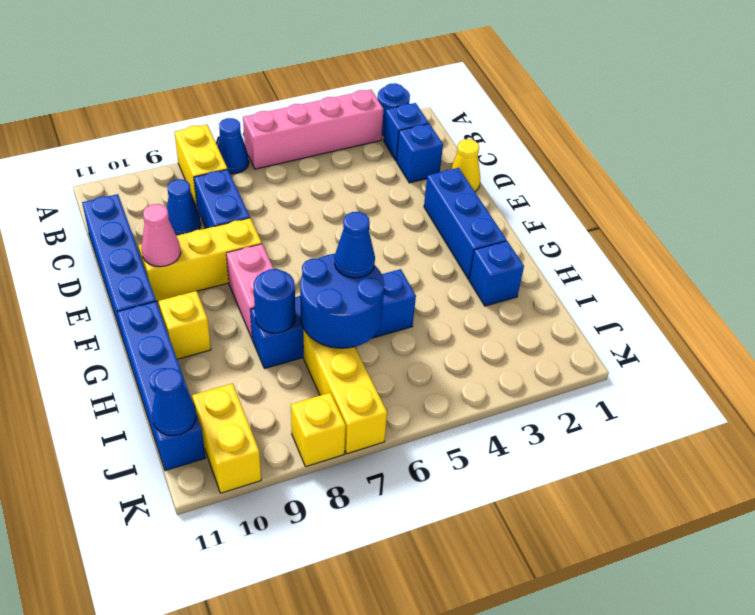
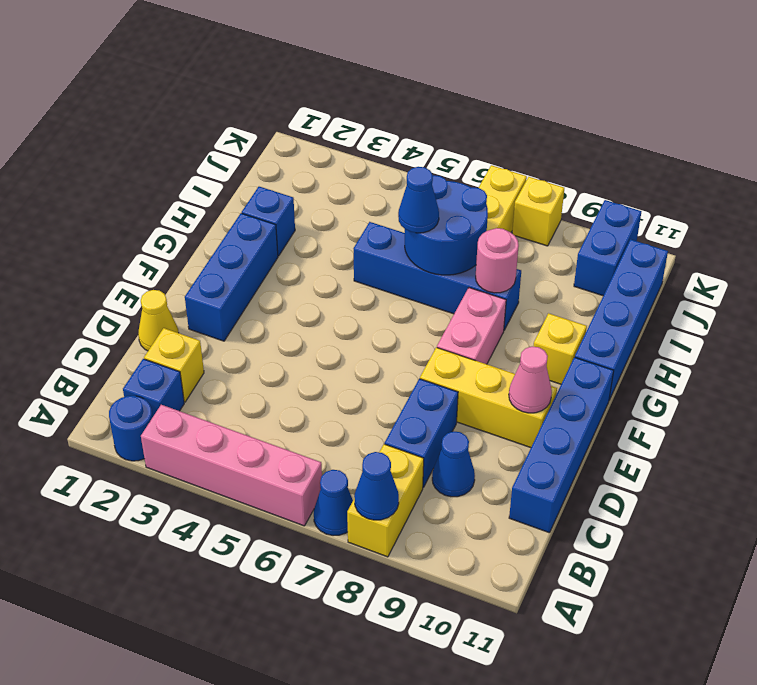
blue brick C2 level 1 -> yellow brick C2 level 1
blue round brick H8 level 2 -> pink round brick H8 level 2
yellow brick J10:K10 level 1 -> blue brick J10:K10 level 1
blue cone J11 level 2 -> blue cone A8 level 2

